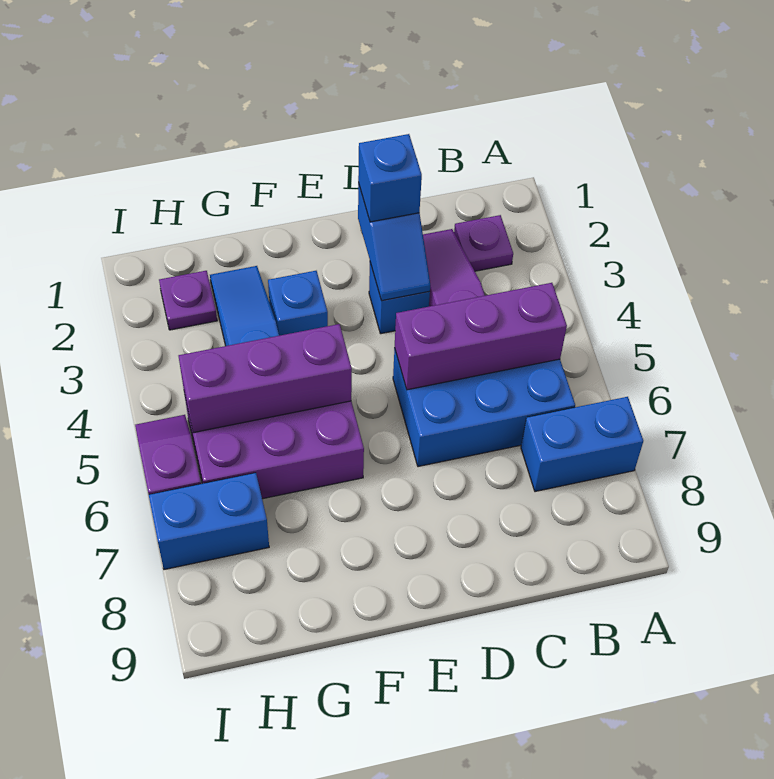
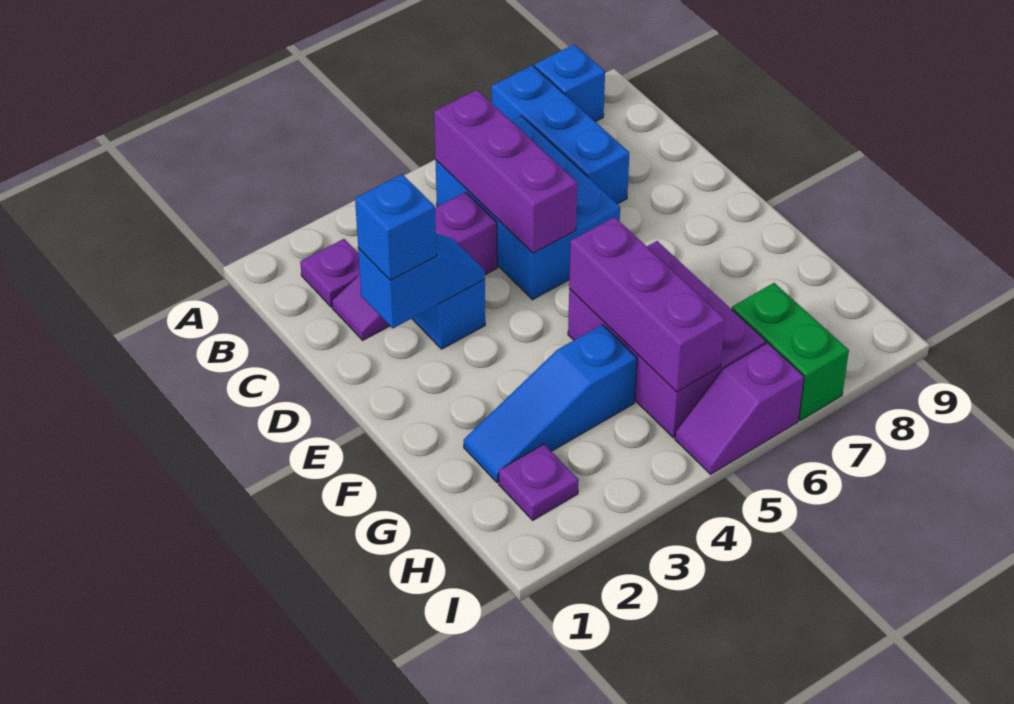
blue brick A7:B7 level 1 -> blue brick A7:C7 level 1
blue brick F3 level 1 -> blue brick A8 level 1
blue brick H7:I7 level 1 -> green brick H7:I7 level 1

